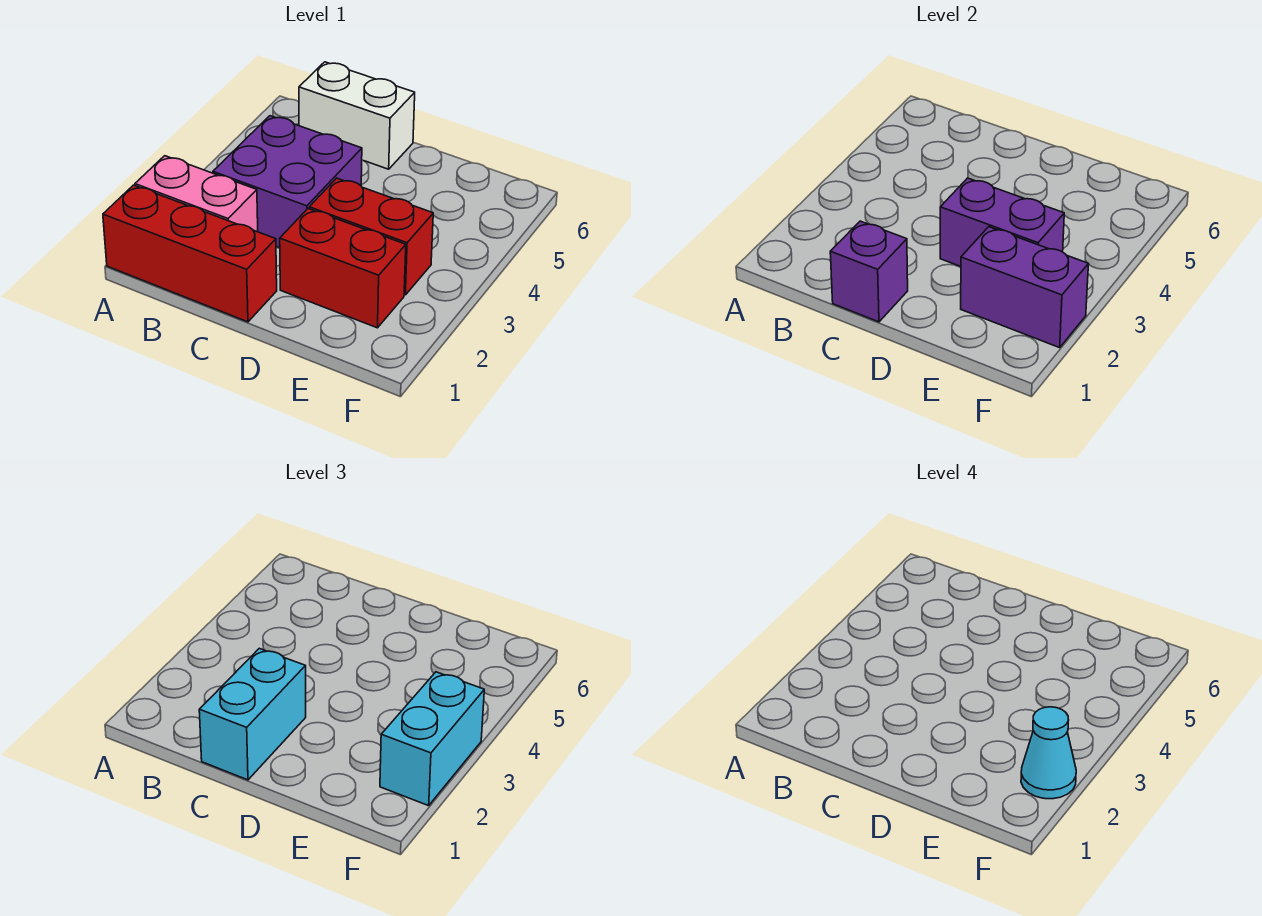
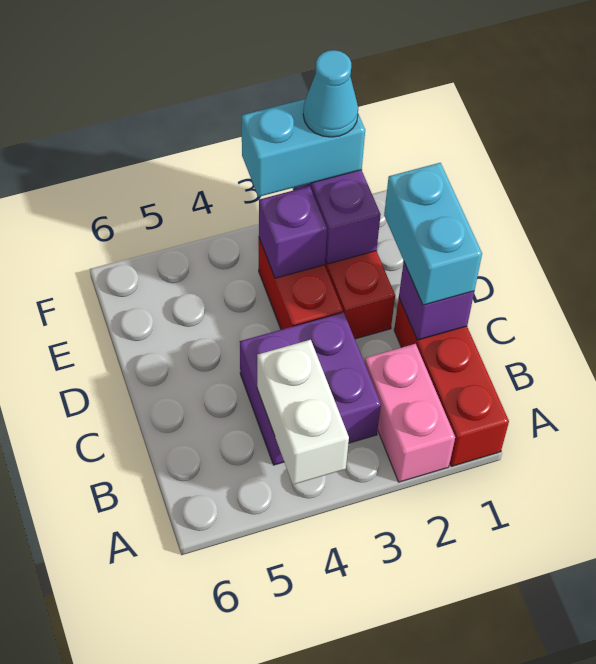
white brick B6:C6 level 1 -> white brick A4:B4 level 2
cyan brick C1:C2 level 3 -> cyan brick C1:D1 level 3
purple brick D3:E3 level 2 -> purple brick E3 level 2

